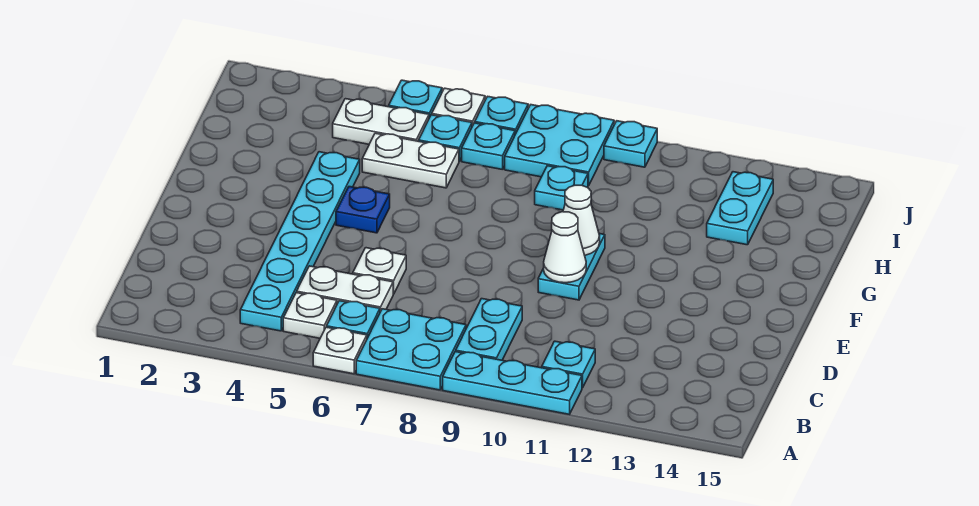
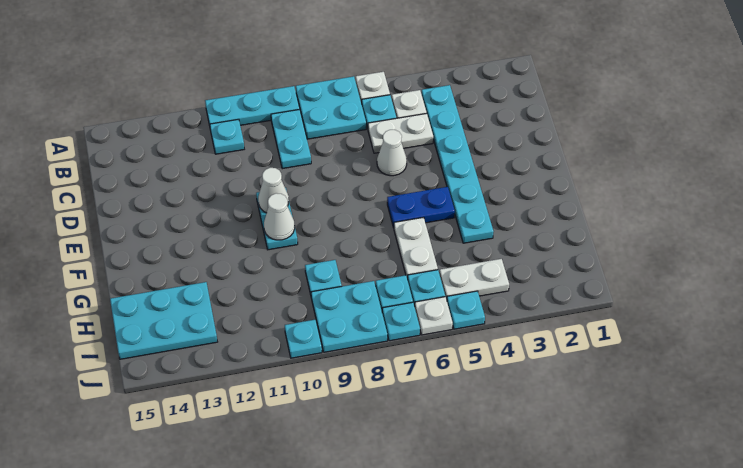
white plate D6 level 1 -> white cone D6 level 1
blue plate F5 level 1 -> blue plate F5:F6 level 1
white plate H5:H6 level 1 -> white plate G6:H6 level 1
cyan plate H13:I13 level 1 -> cyan plate H13:I15 level 1

